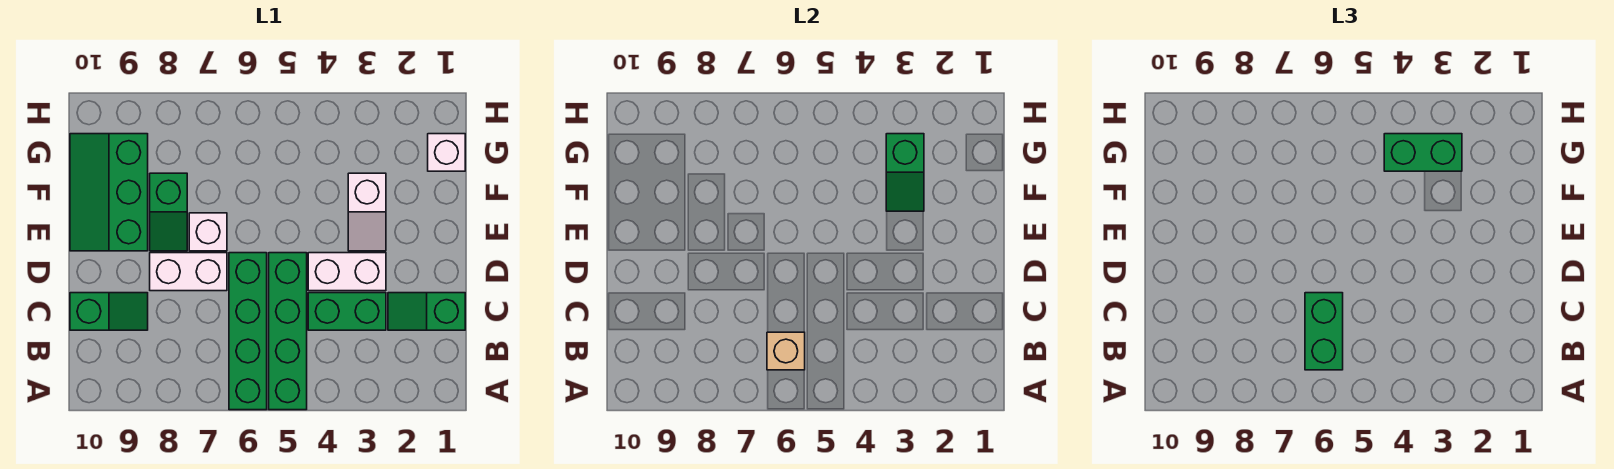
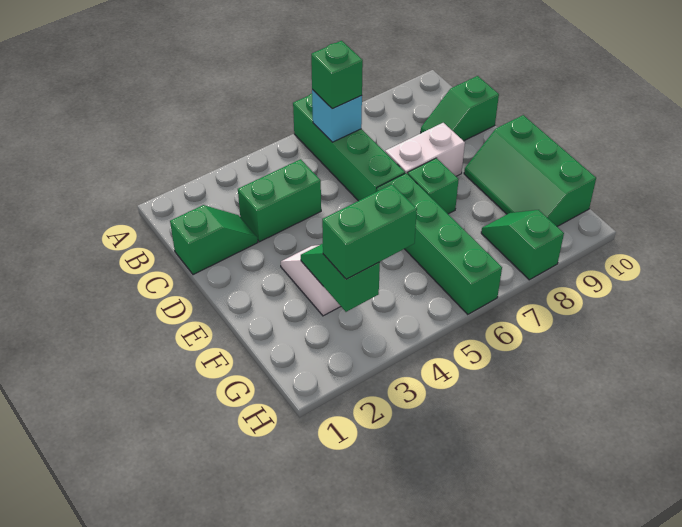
green brick A5:D5 level 1 -> green brick E6:H6 level 1
tan brick B6 level 2 -> cyan brick B6 level 2
green brick B6:C6 level 3 -> green brick B6 level 3
white brick D3:D4 level 1 -> none
white brick E7 level 1 -> green brick E7 level 1
green slope E8:F8 level 1 top F -> green slope G8:H8 level 1 top H
green slope E9:G10 level 1 top 9 -> green slope E9:G10 level 1 top 10
white brick G1 level 1 -> none

